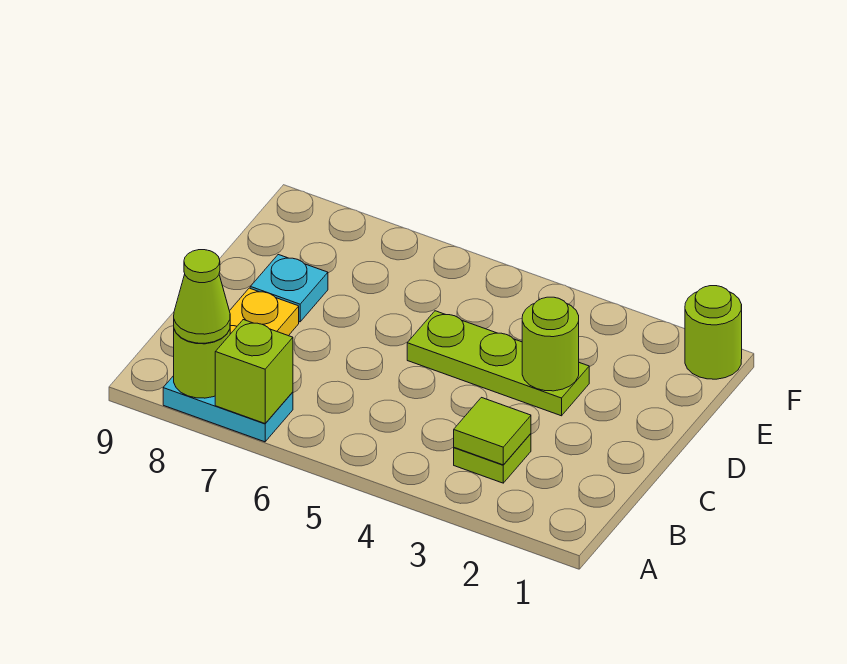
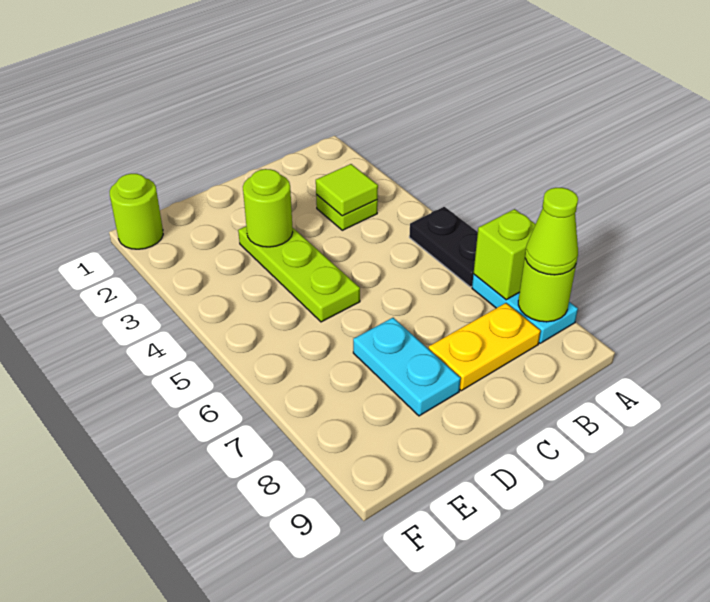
none -> black plate A5:A6 level 1
cyan plate D8 level 1 -> cyan plate D7:D8 level 1

